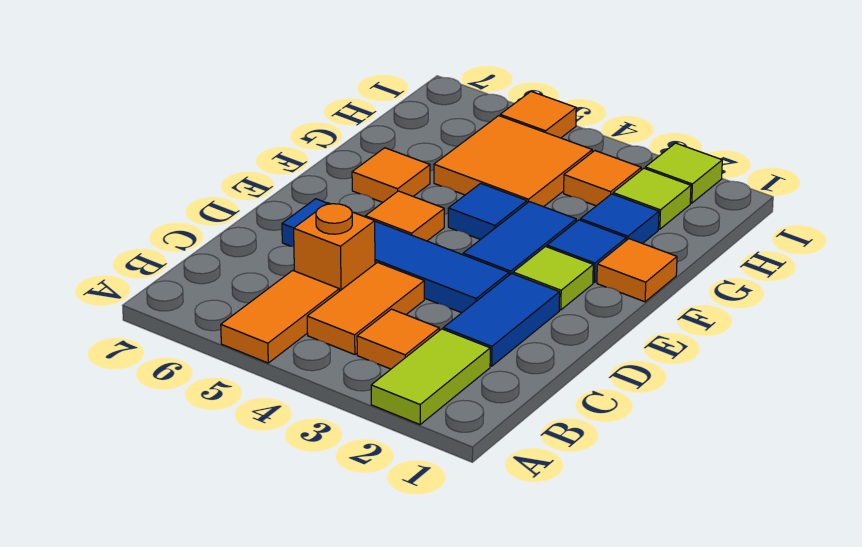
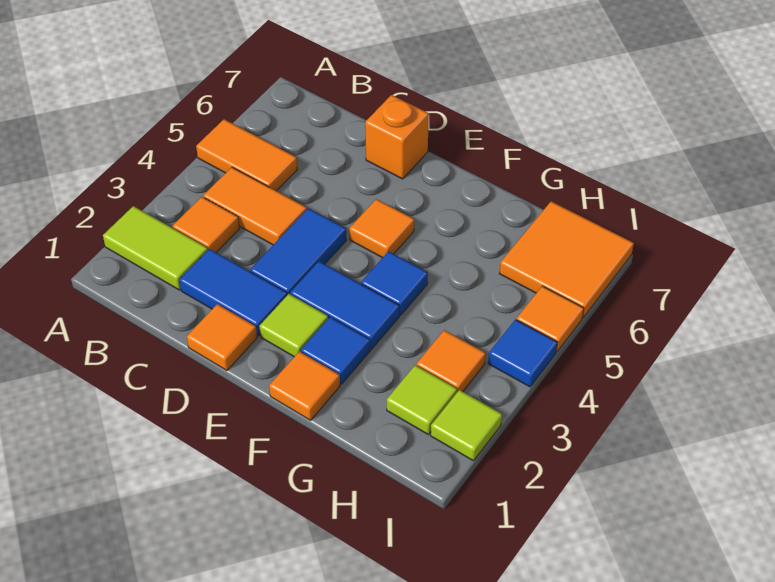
orange brick C5 level 1 -> orange brick D7 level 1
blue tile D3:D6 level 1 -> blue tile D3:D4 level 1
orange tile F6 level 1 -> orange tile D1 level 1
blue tile G2 level 1 -> blue tile I4 level 1
orange tile G4:H5 level 1 -> orange tile H6:I7 level 1

